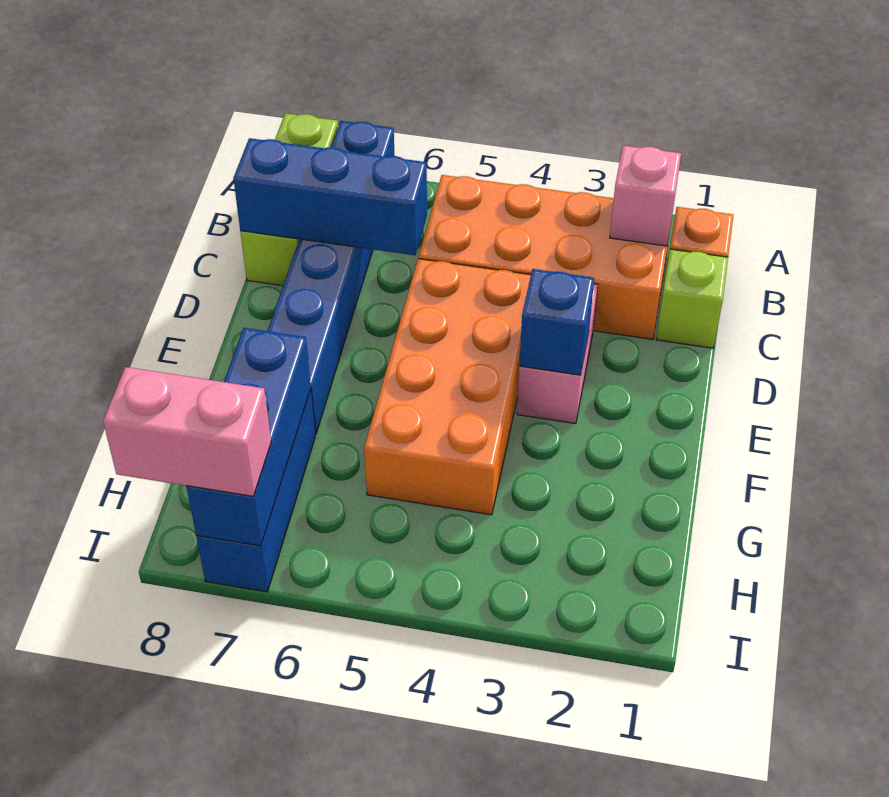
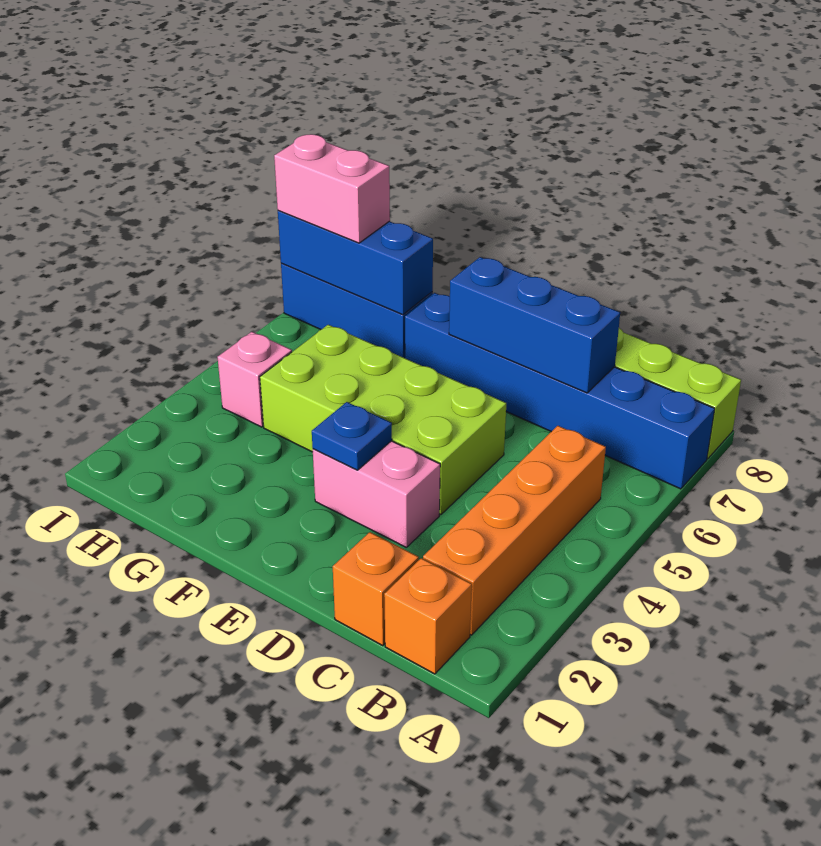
orange brick B2:C5 level 1 -> orange brick B2:B5 level 1
pink brick B2 level 2 -> pink brick H4 level 1
lime brick C1 level 1 -> orange brick C1 level 1
blue brick C6:C8 level 2 -> blue brick C7:E7 level 2
orange brick D4:G5 level 1 -> lime brick D4:G5 level 1
blue brick E3 level 2 -> blue plate E3 level 2
pink brick I7:I8 level 3 -> pink brick H7:I7 level 3

